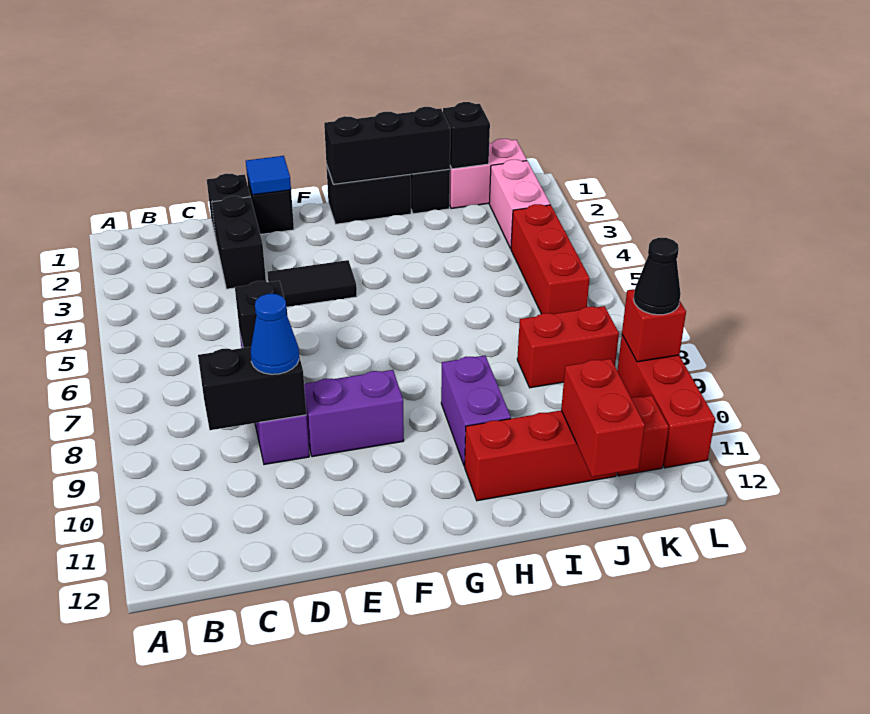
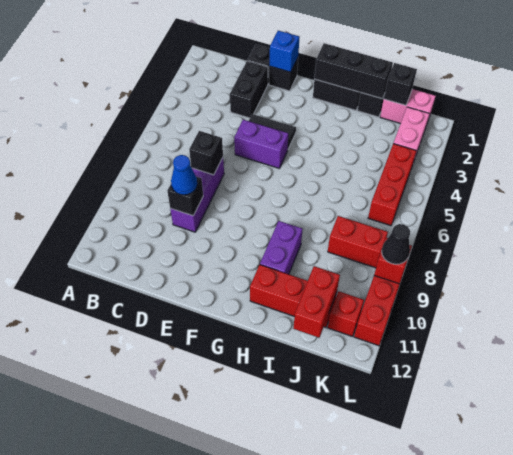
black brick C9:D9 level 2 -> black brick D9 level 2
blue tile E1 level 2 -> blue brick E1 level 2
purple brick E9:F9 level 1 -> purple brick E5:F5 level 1

